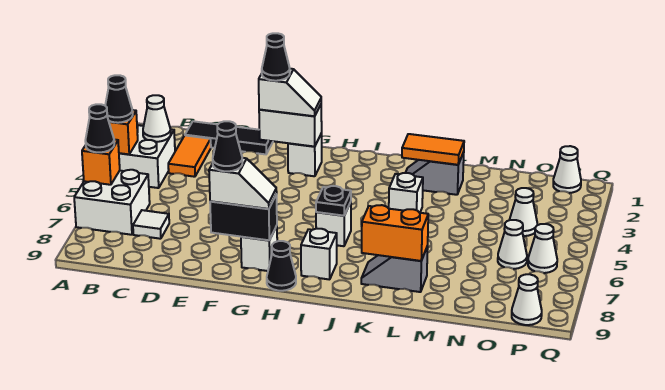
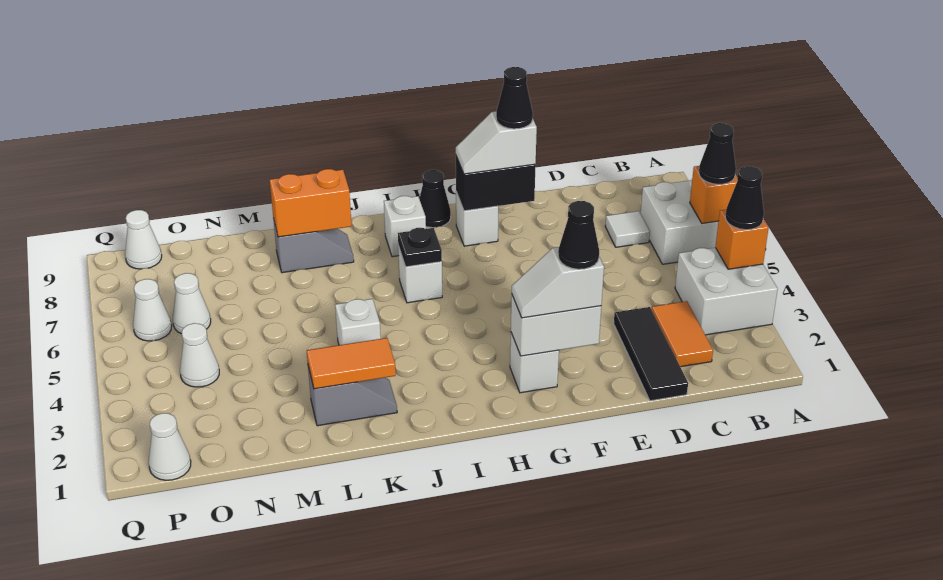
white cone B3 level 2 -> none
black tile C1:E1 level 1 -> black tile D1:D3 level 1

